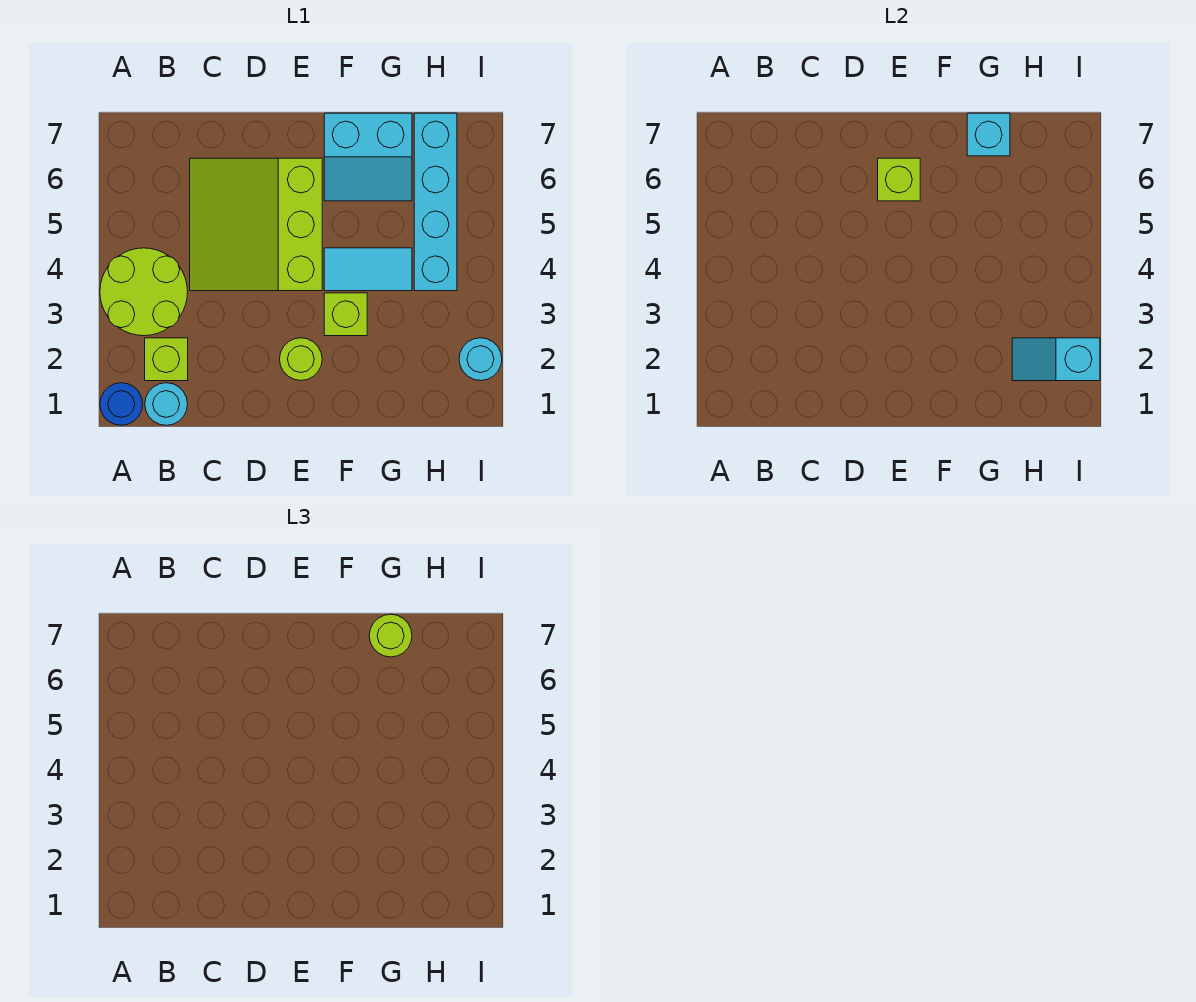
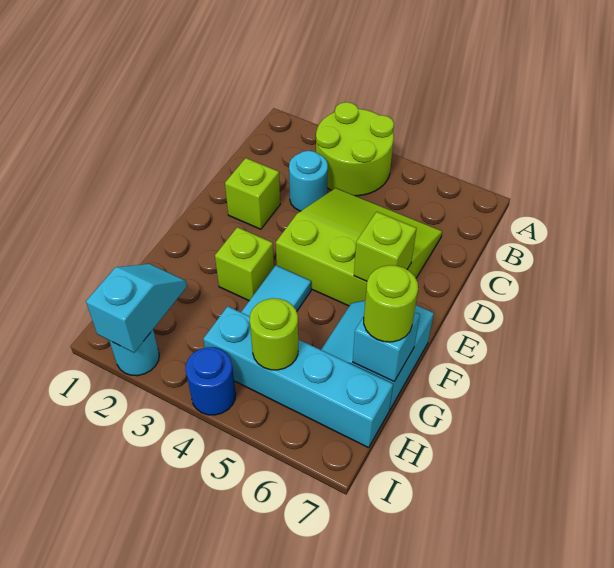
blue round brick A1 level 1 -> blue round brick I4 level 1
cyan round brick B1 level 1 -> cyan round brick C3 level 1
lime brick B2 level 1 -> lime brick D2 level 1
lime round brick E2 level 1 -> lime round brick H5 level 2

